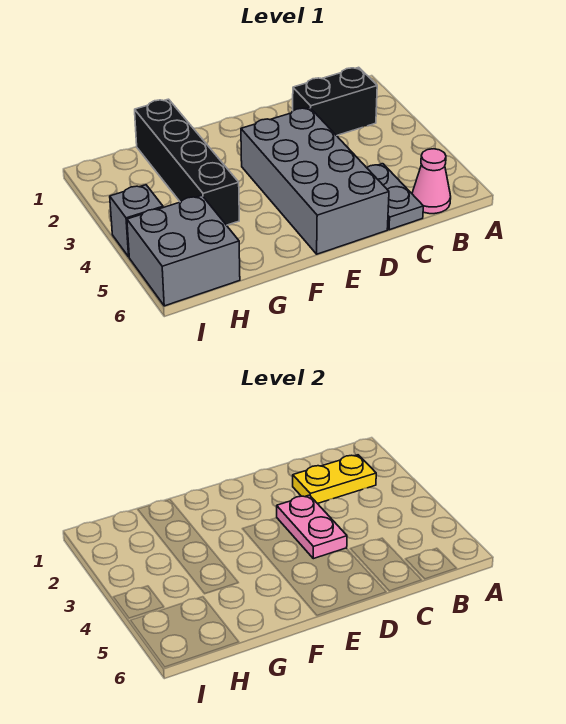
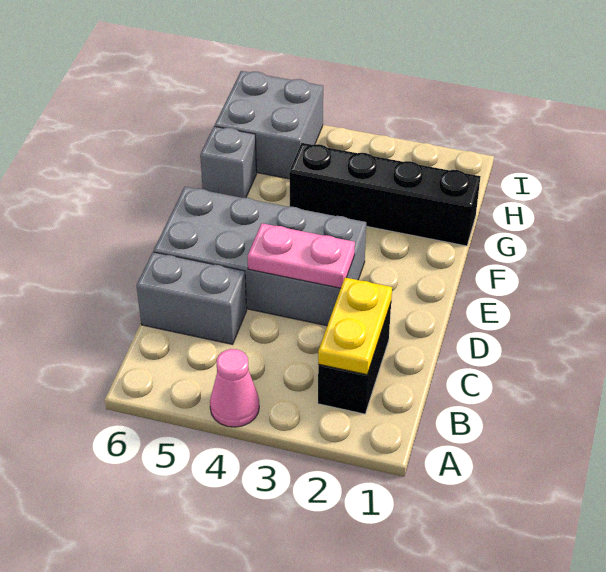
pink cone B6 level 1 -> pink cone A4 level 1
grey plate C5:C6 level 1 -> grey brick C5:C6 level 1
grey brick I4 level 1 -> grey brick G6 level 1

